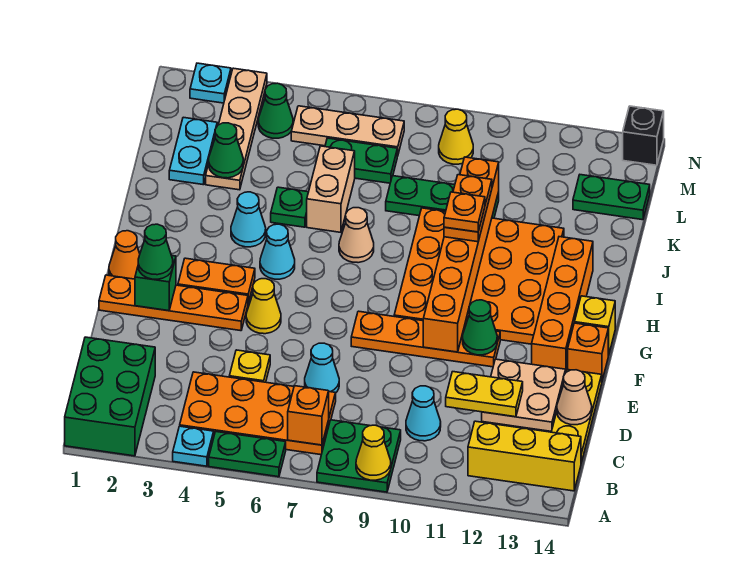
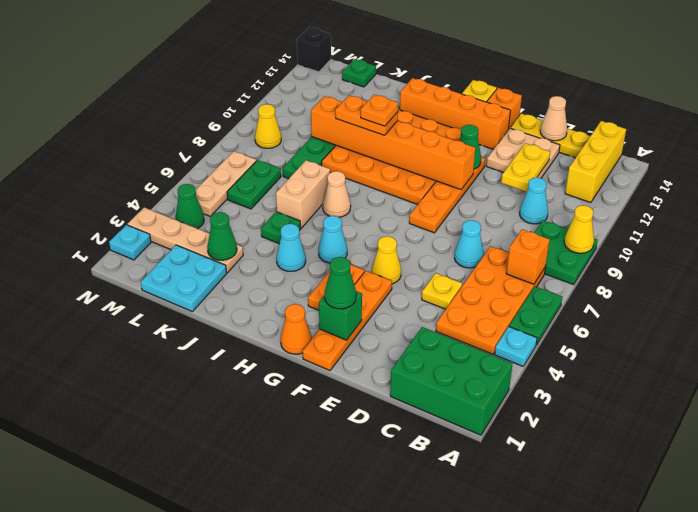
tan brick J6:K6 level 1 -> tan brick J6:J7 level 1
cyan plate K2:L2 level 1 -> cyan plate K1:L2 level 1
green plate L13:L14 level 1 -> green plate L14 level 1

